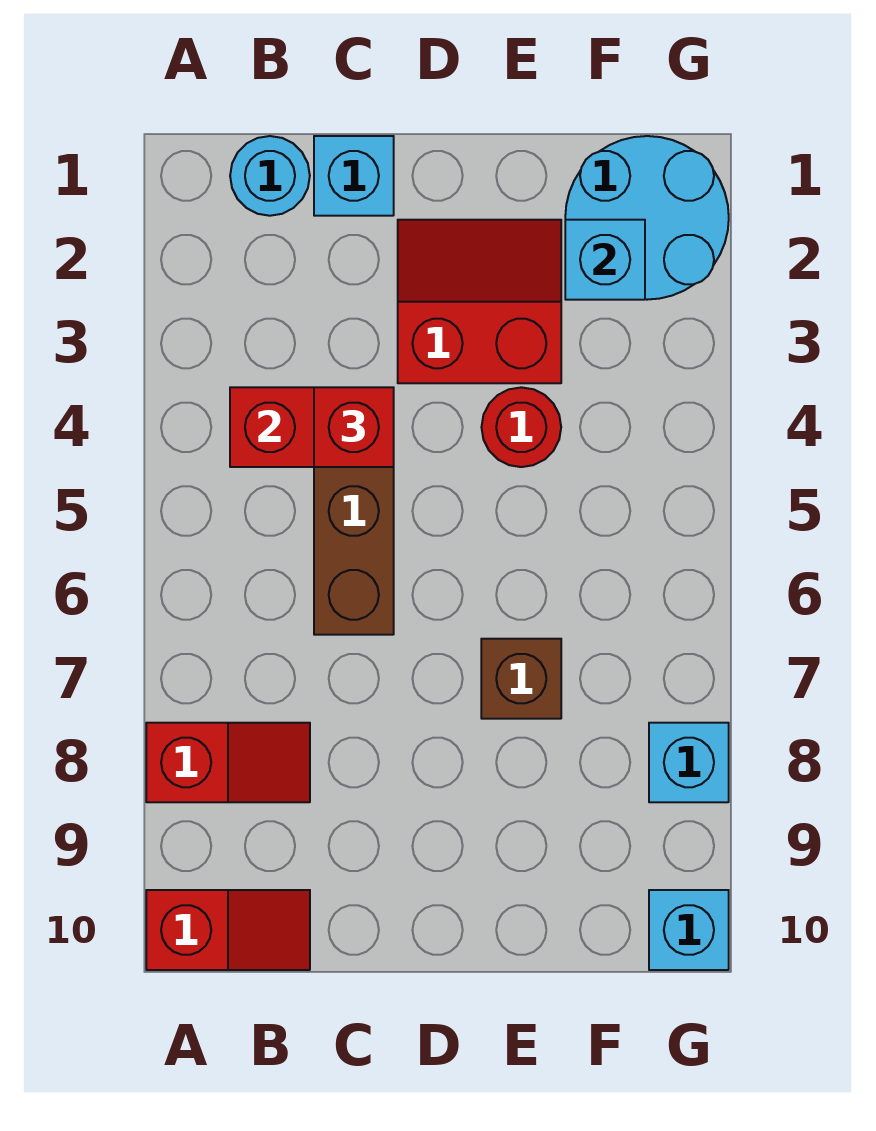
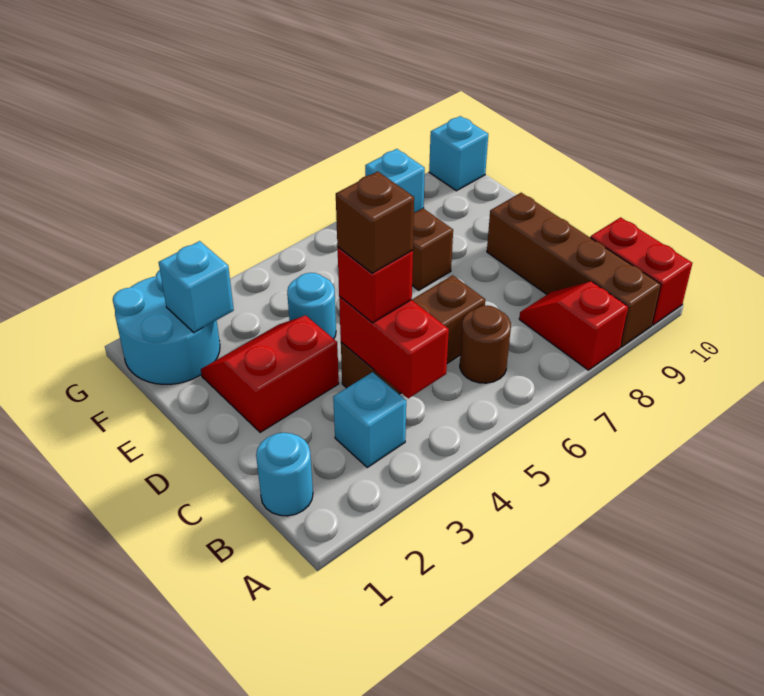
none -> brown brick A9:D9 level 1
red slope A10:B10 level 1 top A -> red brick A10:B10 level 1
none -> brown round brick B6 level 1
cyan brick C1 level 1 -> cyan brick B3 level 1
none -> brown brick C4 level 4
red slope D2:E3 level 1 top 3 -> red slope D2:E3 level 1 top D
red round brick E4 level 1 -> cyan round brick E4 level 1

